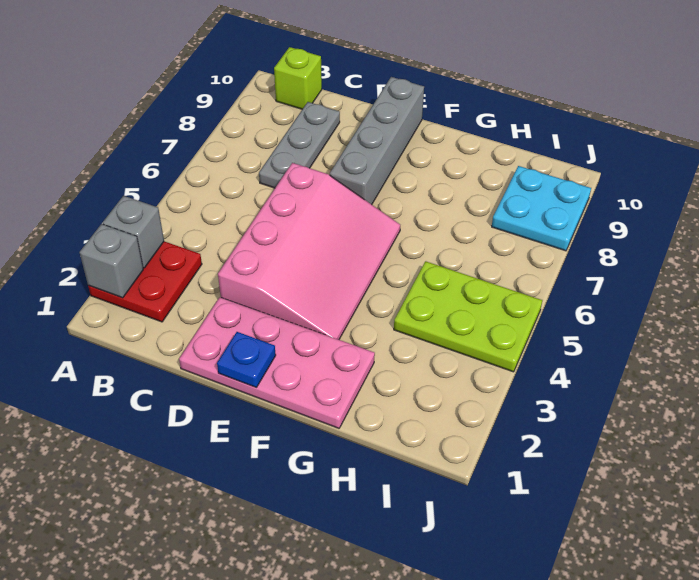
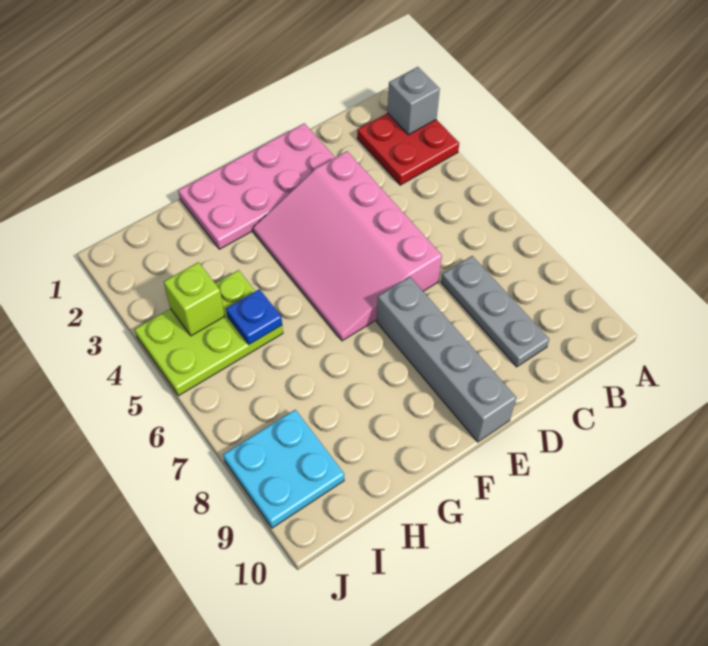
grey brick A3 level 2 -> none
lime brick B10 level 1 -> lime brick I4 level 2
blue plate E1 level 2 -> blue plate H5 level 2

